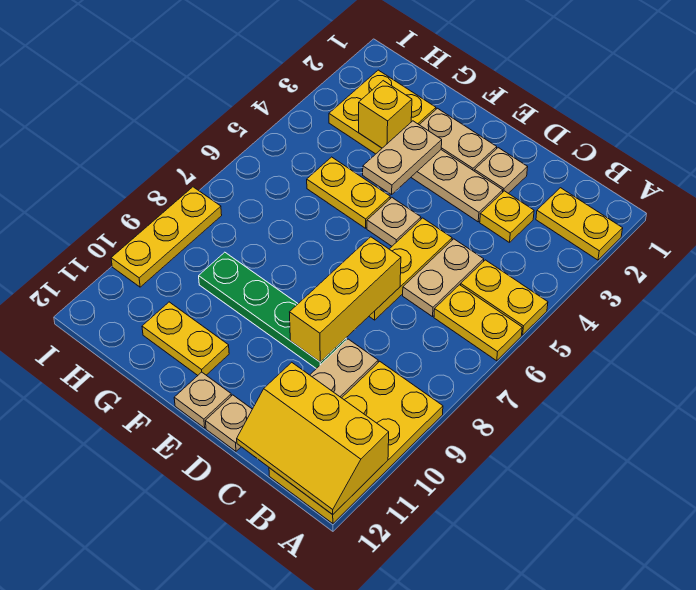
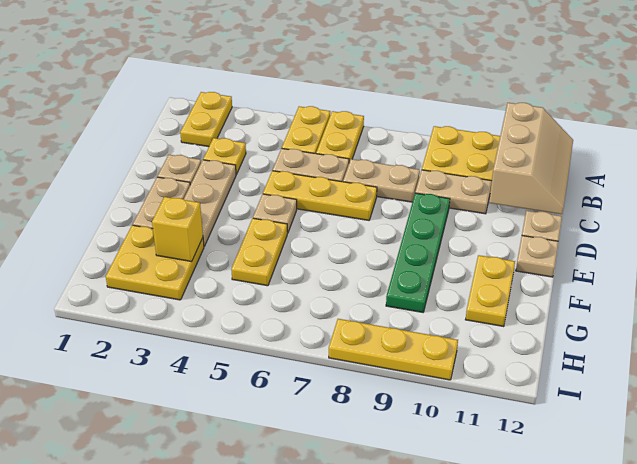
yellow slope A11:C12 level 2 top 11 -> tan slope A11:C12 level 2 top 11
yellow brick D7:D9 level 2 -> none
tan plate F3:F4 level 2 -> tan plate C7:C8 level 1

